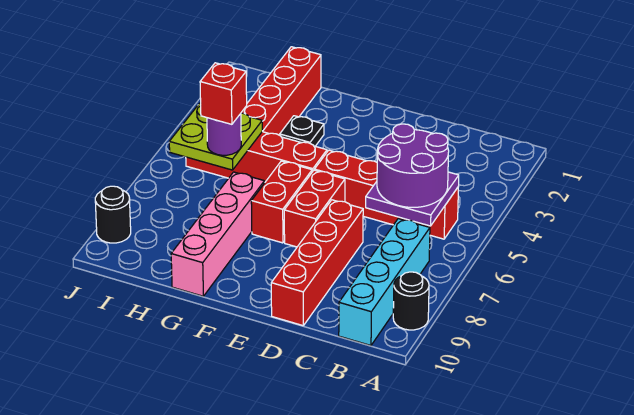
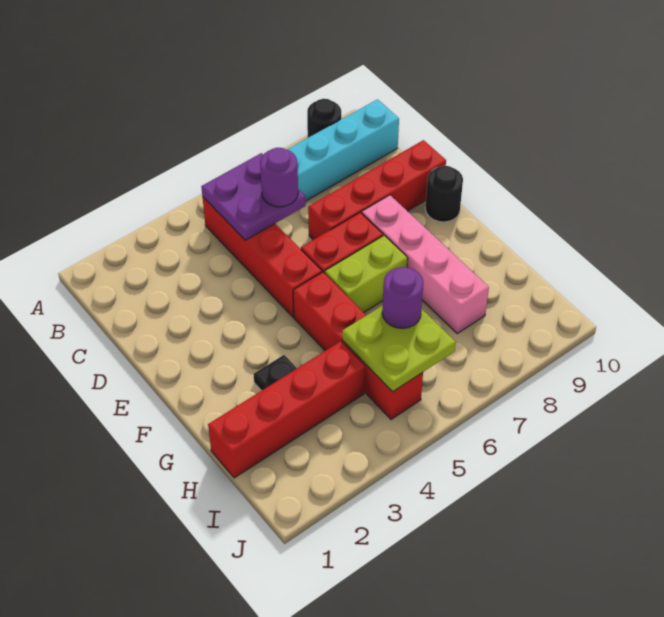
purple round brick B5:C6 level 3 -> purple round brick C6 level 3
red brick F6:F7 level 1 -> lime brick F6:F7 level 1
pink brick G7:G10 level 1 -> pink brick E8:H8 level 1
red brick H6 level 4 -> none
black round brick J9 level 1 -> black round brick E10 level 1

